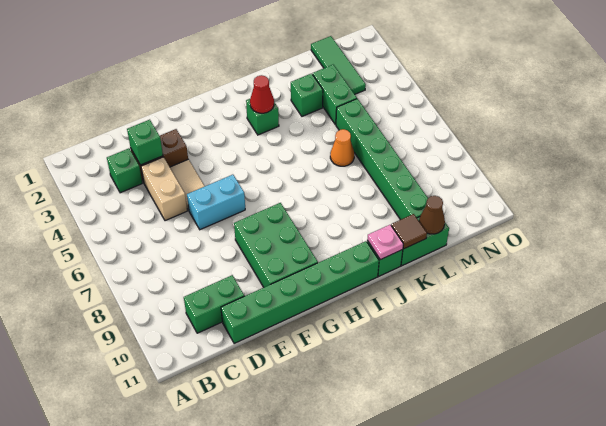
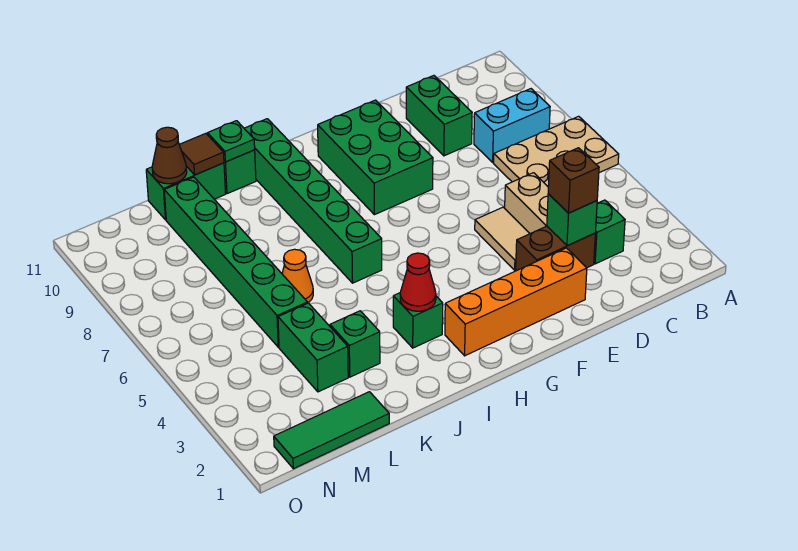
none -> tan plate A6:C7 level 1
green brick C10:D10 level 1 -> green brick D9:D10 level 1
none -> brown brick D3 level 3
green brick D11:I11 level 1 -> green brick I6:I11 level 1
none -> orange brick E2:H2 level 1
cyan brick E6:F6 level 1 -> cyan brick B8:C8 level 1
pink plate J11 level 2 -> green plate J11 level 2
green tile M1:M3 level 1 -> green tile L1:N1 level 1

